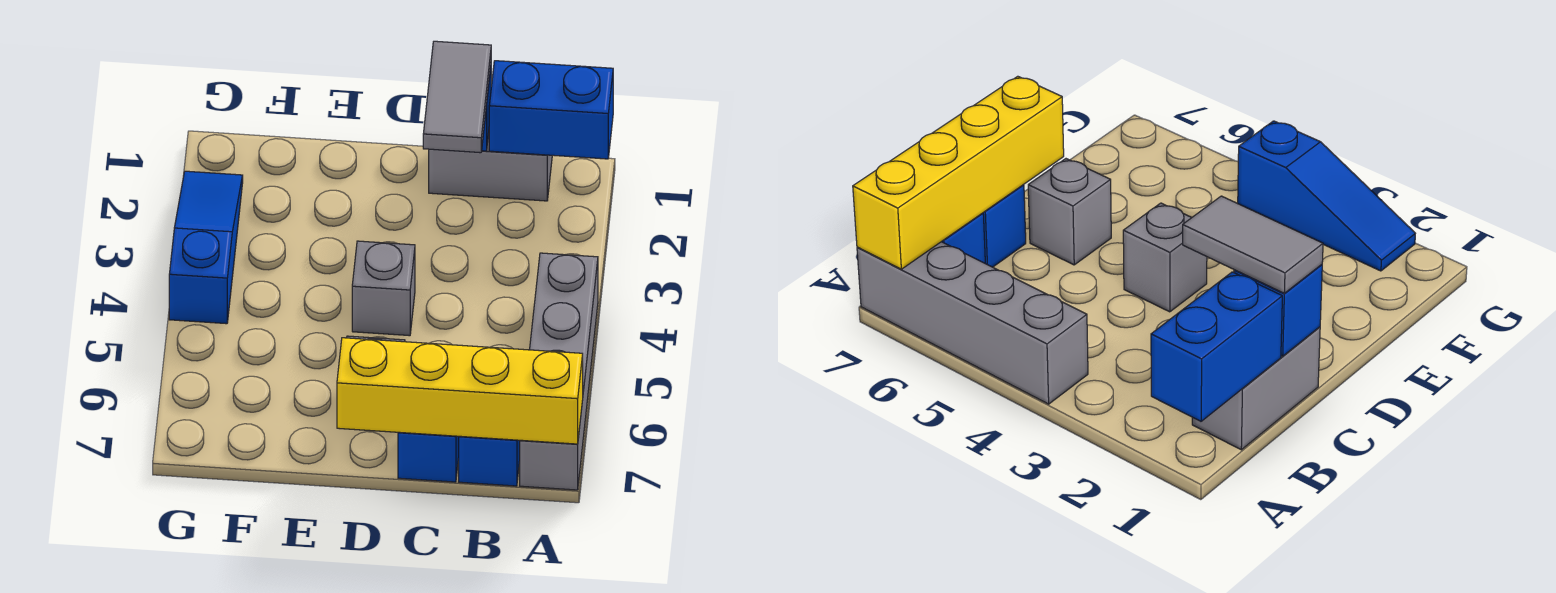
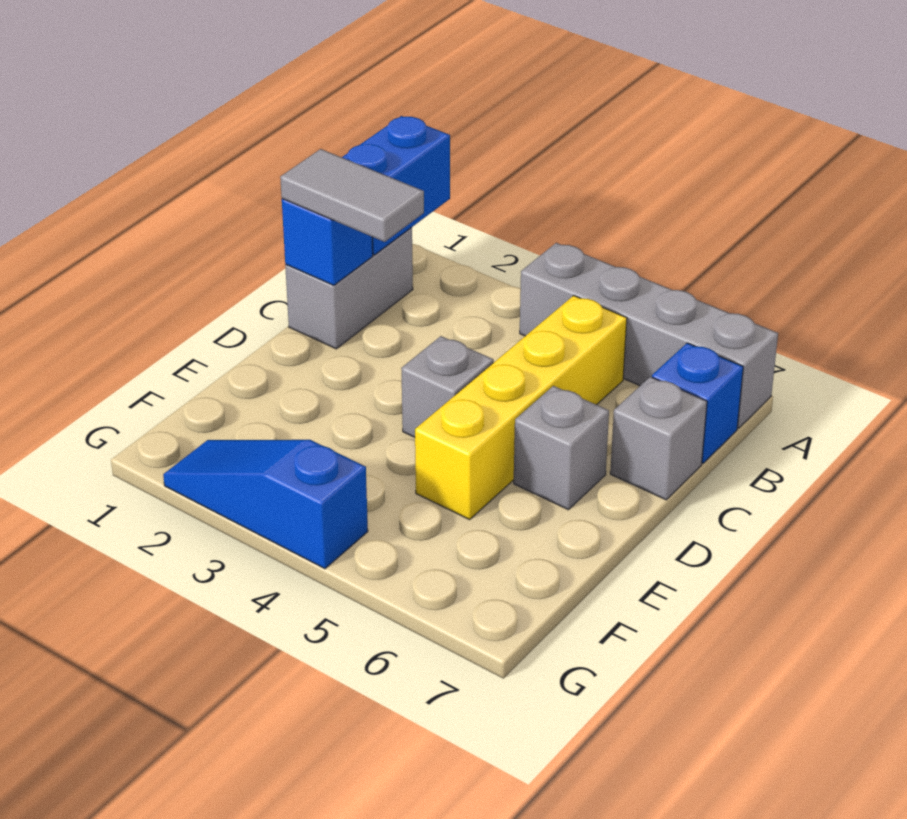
yellow brick A7:D7 level 2 -> yellow brick B5:E5 level 1
blue brick C7 level 1 -> grey brick C7 level 1

